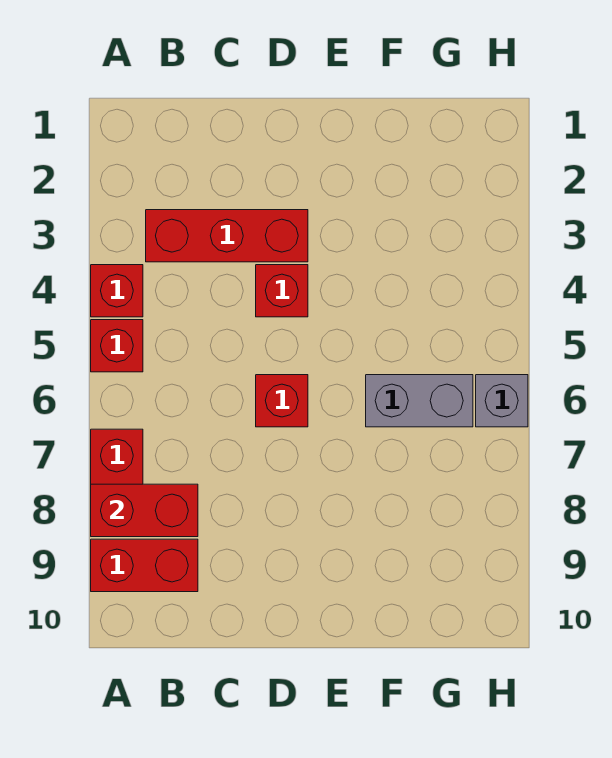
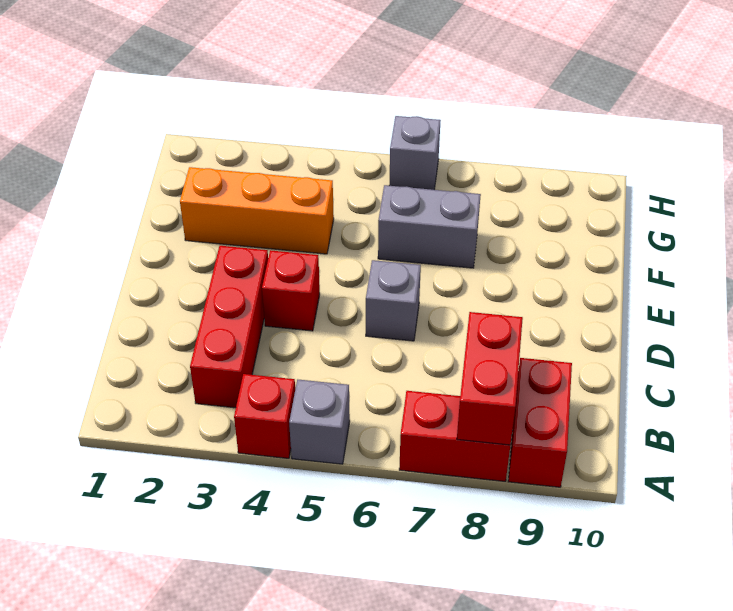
red brick A5 level 1 -> grey brick A5 level 1
red brick D6 level 1 -> grey brick D6 level 1
none -> orange brick F2:F4 level 1
grey brick F6:G6 level 1 -> grey brick F6:F7 level 1

